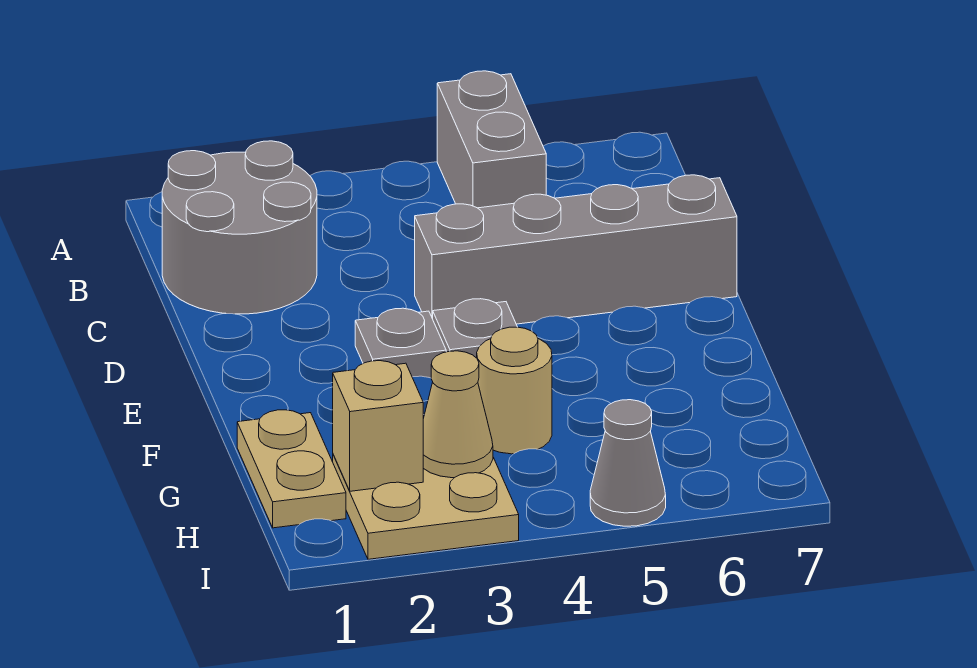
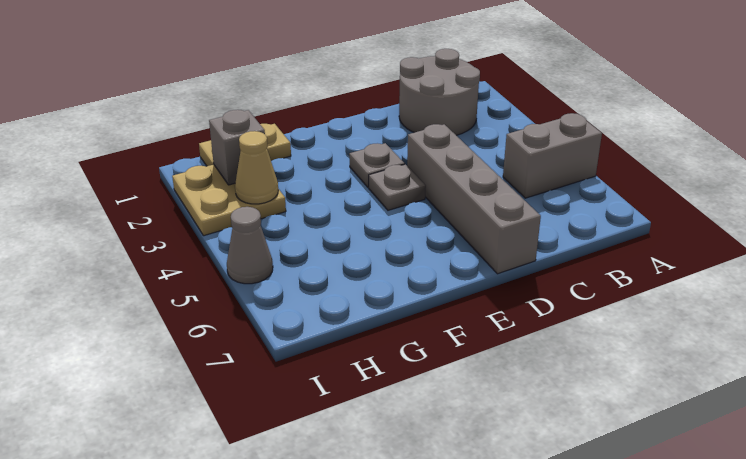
tan round brick G4 level 1 -> none
tan brick H2 level 2 -> grey brick H2 level 2

